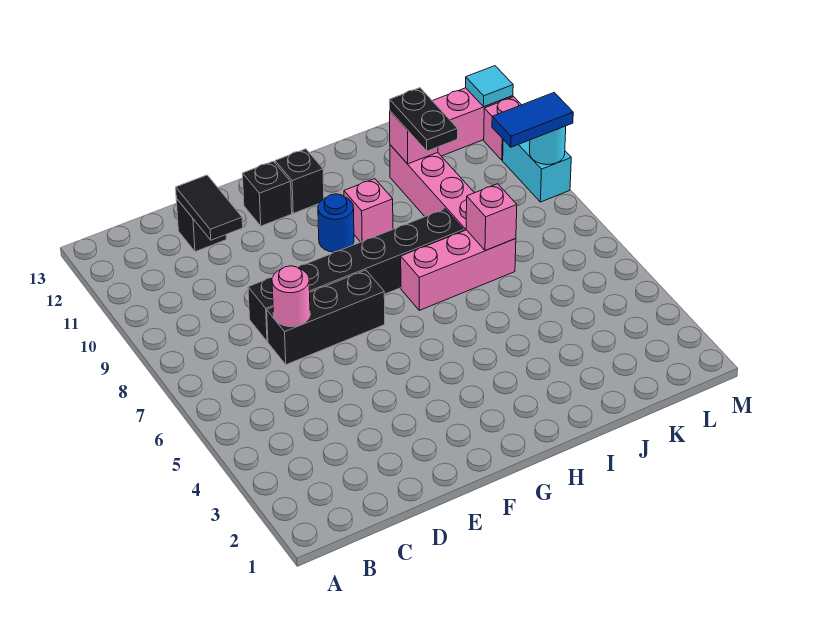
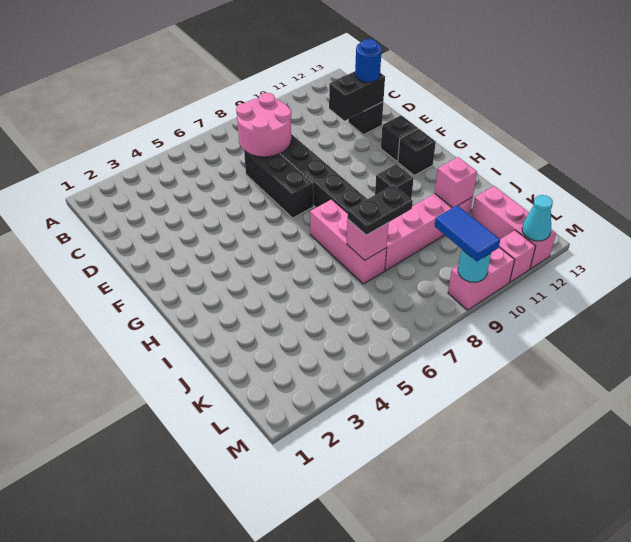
pink round brick D7 level 2 -> pink round brick C7:D8 level 2
black tile D11:D12 level 2 -> black brick D11:D12 level 2
blue round brick G10 level 1 -> blue round brick D12 level 3
pink brick H10 level 1 -> black brick H10 level 1
black plate J10:J11 level 3 -> black plate J7:J8 level 3
cyan brick M9:M10 level 1 -> pink brick M9:M10 level 1
cyan tile M12 level 2 -> cyan cone M12 level 2

